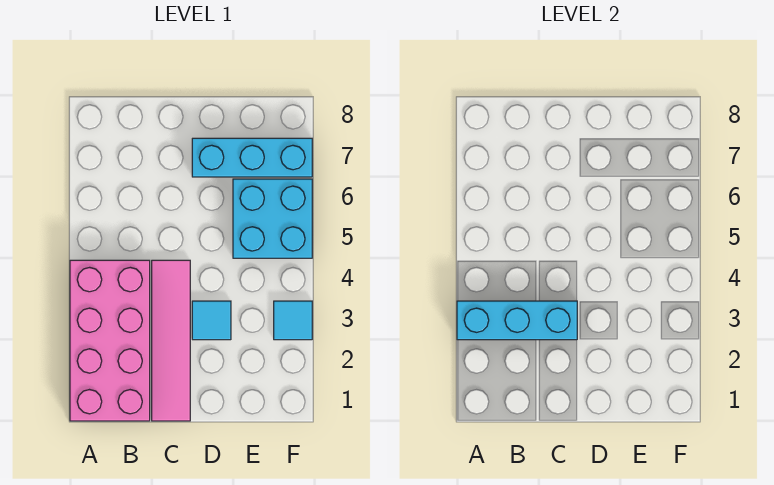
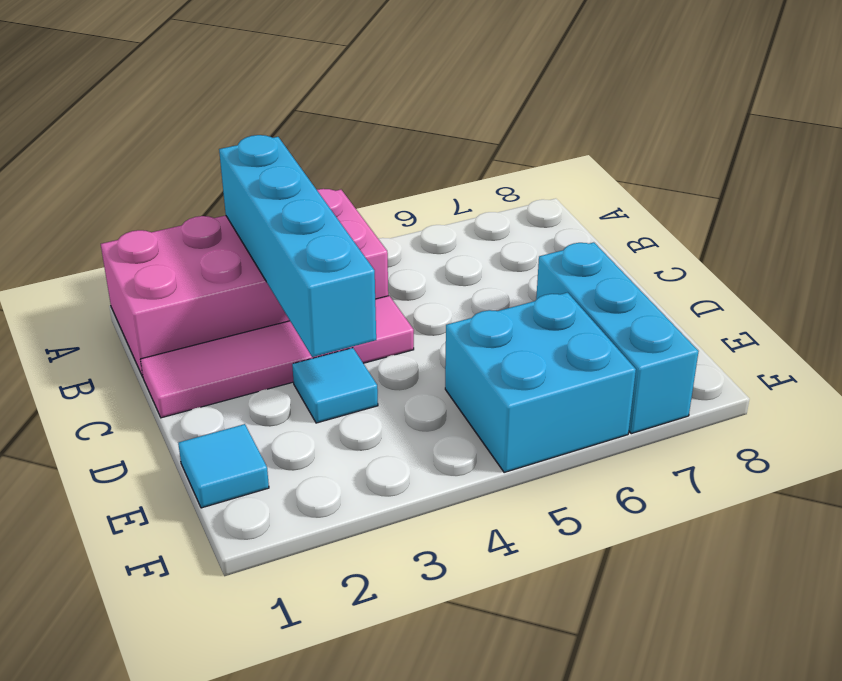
cyan brick A3:C3 level 2 -> cyan brick A3:D3 level 2
cyan tile F3 level 1 -> cyan tile E1 level 1

